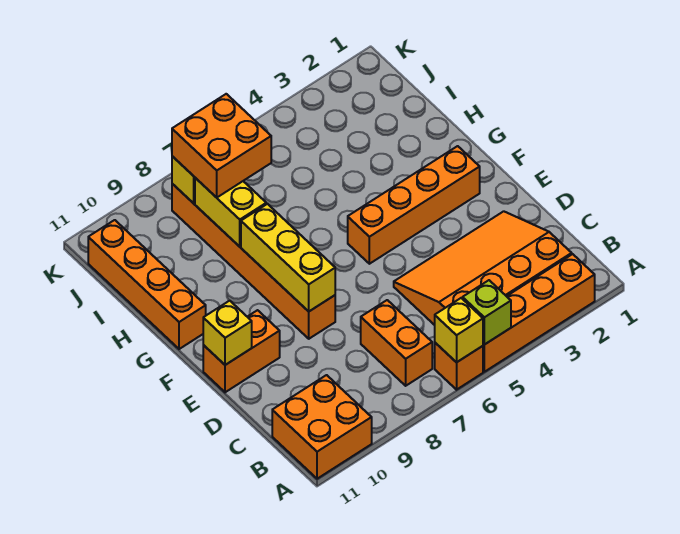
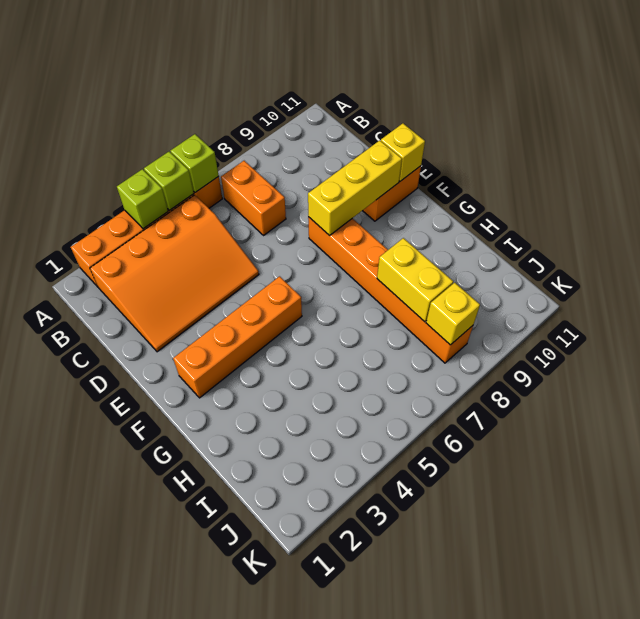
none -> lime brick A4 level 2
yellow brick A6 level 2 -> lime brick A6 level 2
orange brick A10:B11 level 1 -> none
yellow brick E8:G8 level 2 -> yellow brick E8:E10 level 2
orange brick G11:J11 level 1 -> none
orange brick I7:J8 level 3 -> none

